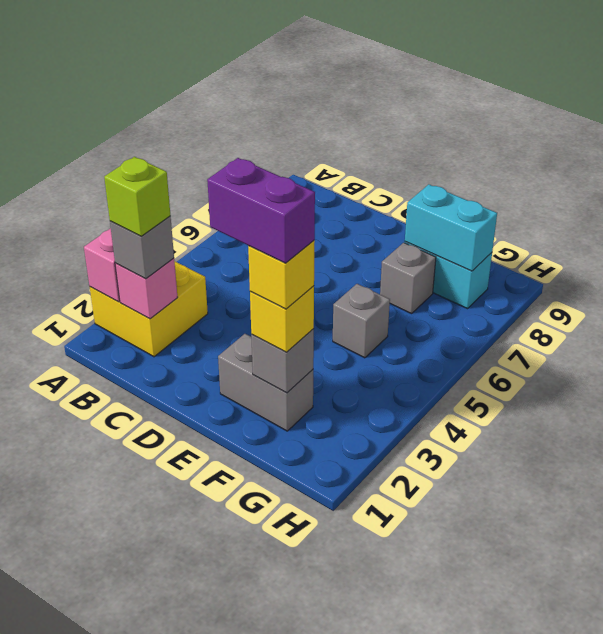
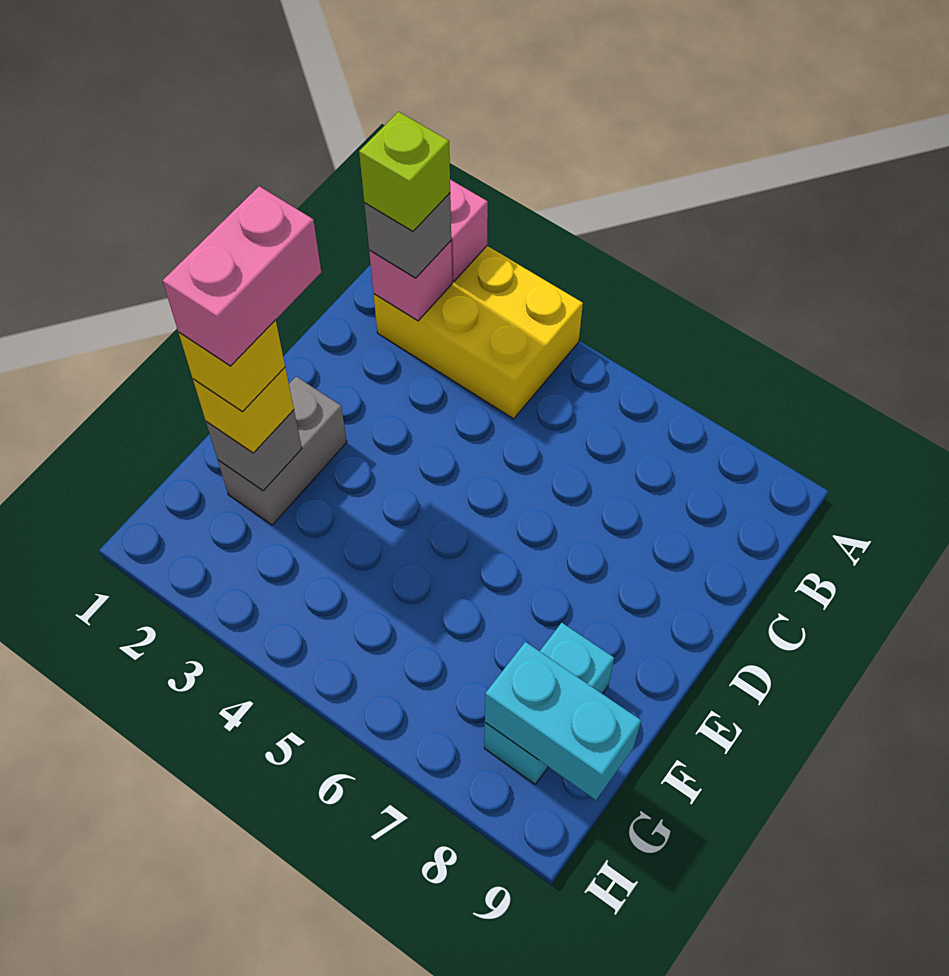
yellow brick A2:B3 level 1 -> yellow brick A2:B4 level 1
purple brick E2:F2 level 5 -> pink brick E2:F2 level 5
grey brick F5 level 1 -> none
grey brick F7 level 1 -> none
cyan brick F8:G8 level 2 -> cyan brick G8:G9 level 2

